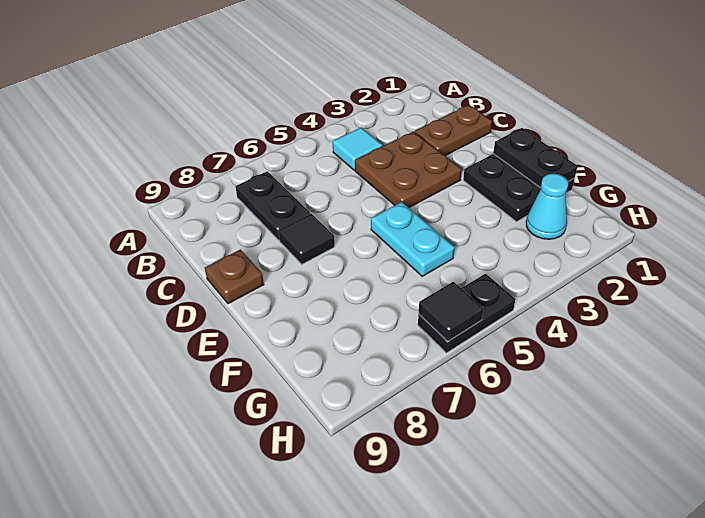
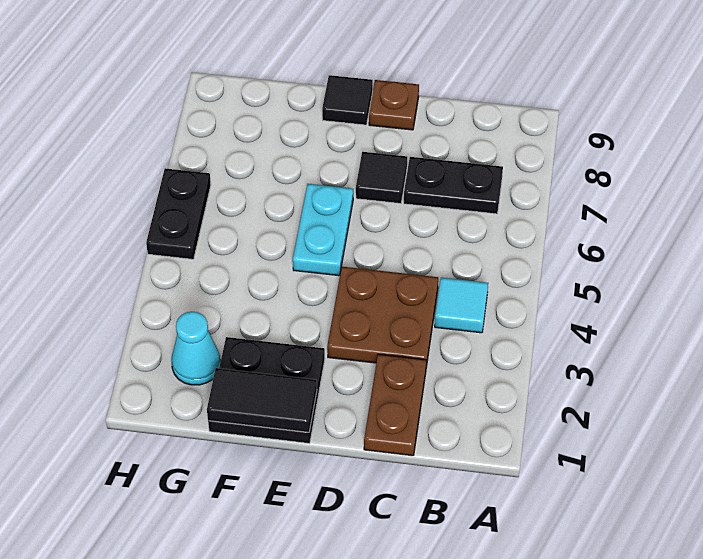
black plate E1:F1 level 2 -> black tile E1:F1 level 2
cyan plate E5:F5 level 1 -> cyan plate E5:E6 level 1
black tile H6 level 2 -> black tile E9 level 1

